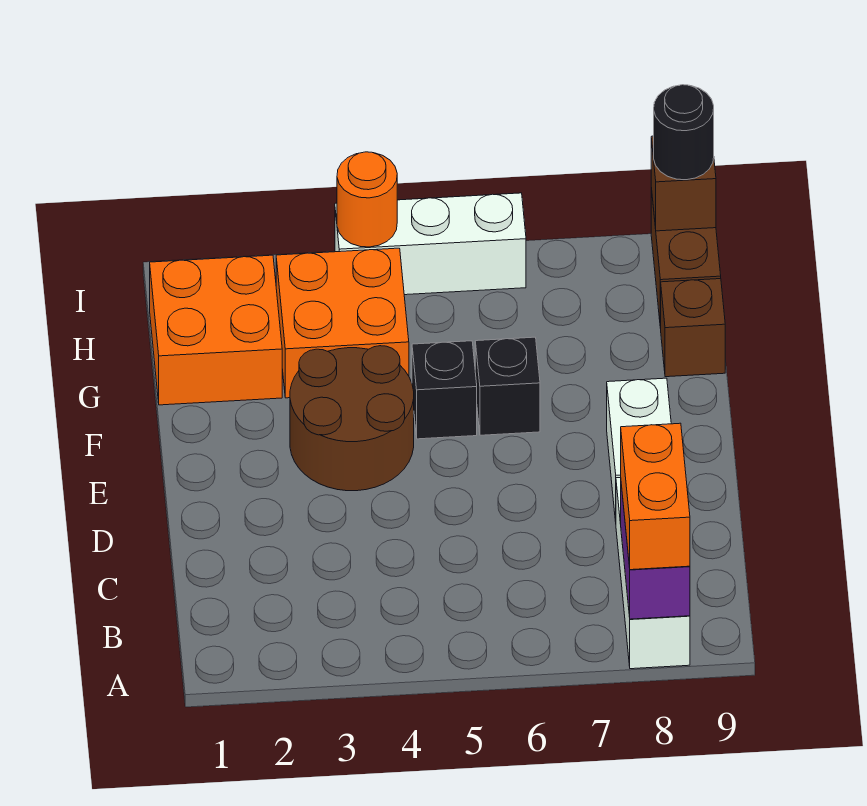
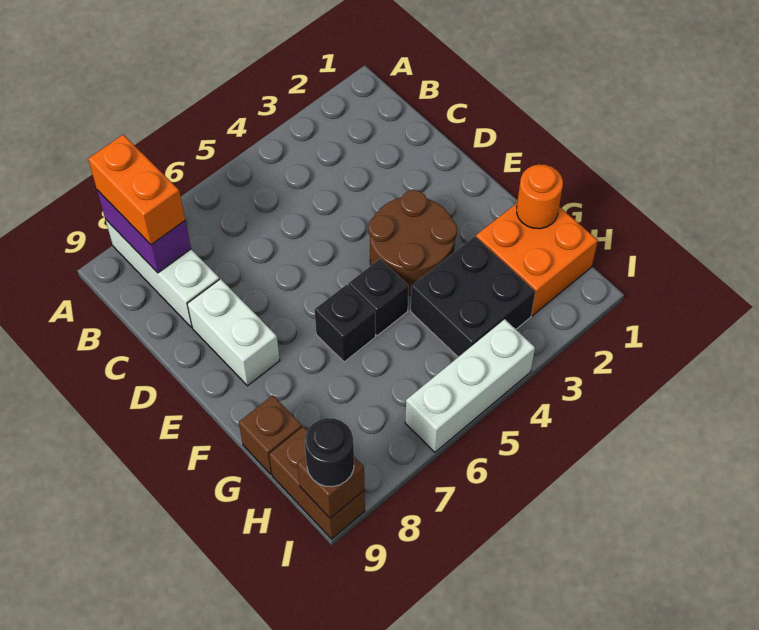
orange brick G3:H4 level 1 -> black brick G3:H4 level 1
orange round brick I4 level 2 -> orange round brick G1 level 2

